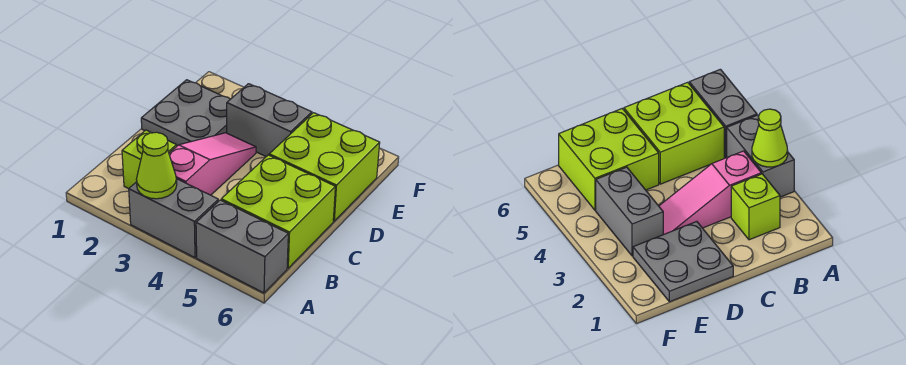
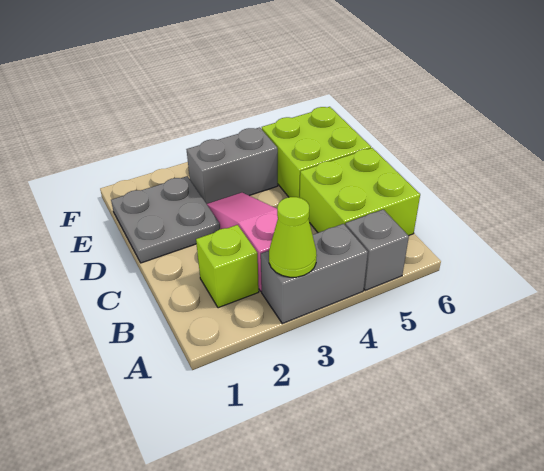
grey brick A5:A6 level 1 -> grey brick A5 level 1

